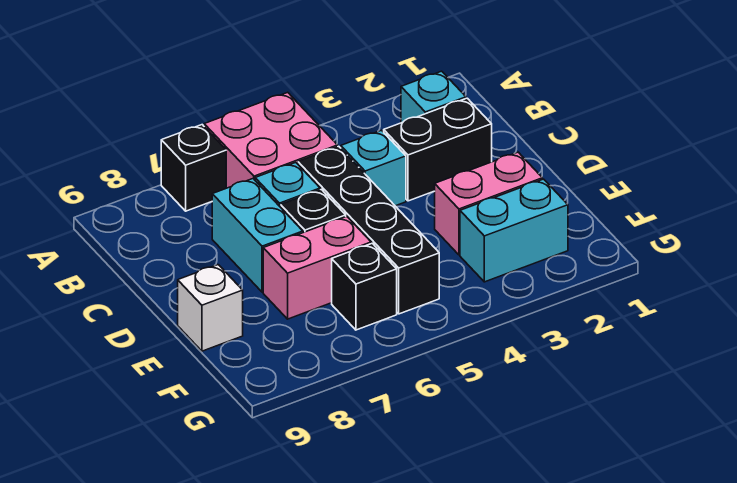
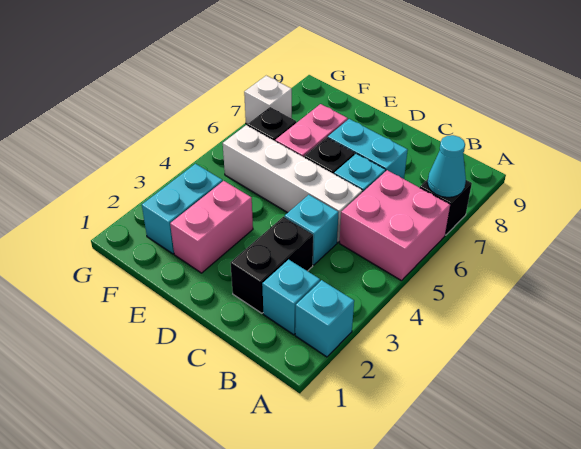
none -> cyan brick A2 level 1
none -> cyan cone A7 level 2
black brick C5:F5 level 1 -> white brick C5:F5 level 1
white brick E9 level 1 -> white brick G7 level 1

